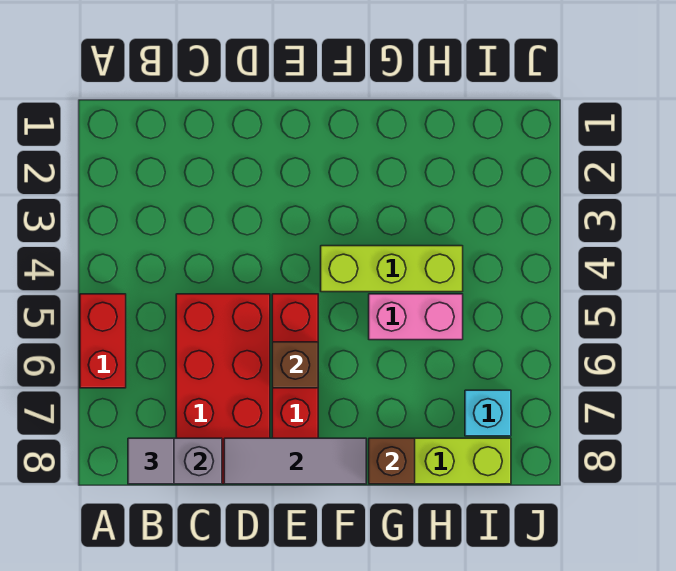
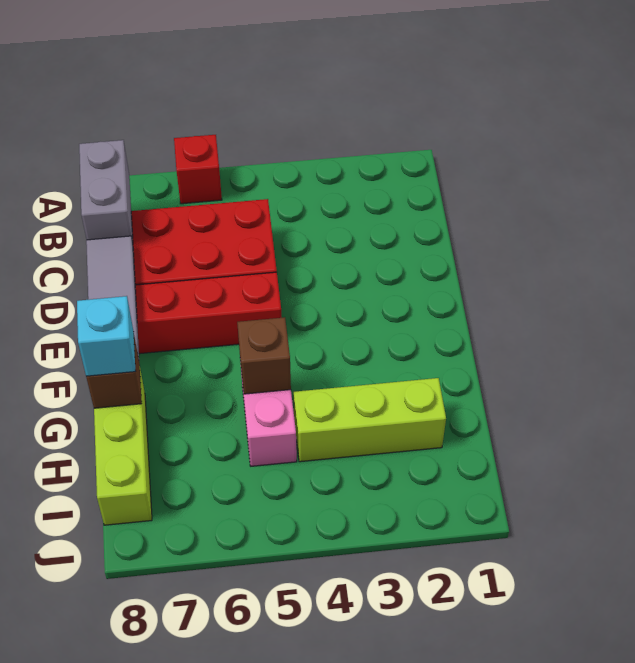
red brick A5:A6 level 1 -> red brick A6 level 1
grey tile B8 level 3 -> none
brown brick E6 level 2 -> brown brick G5 level 2
lime brick F4:H4 level 1 -> lime brick H2:H4 level 1
cyan brick I7 level 1 -> cyan brick G8 level 3

